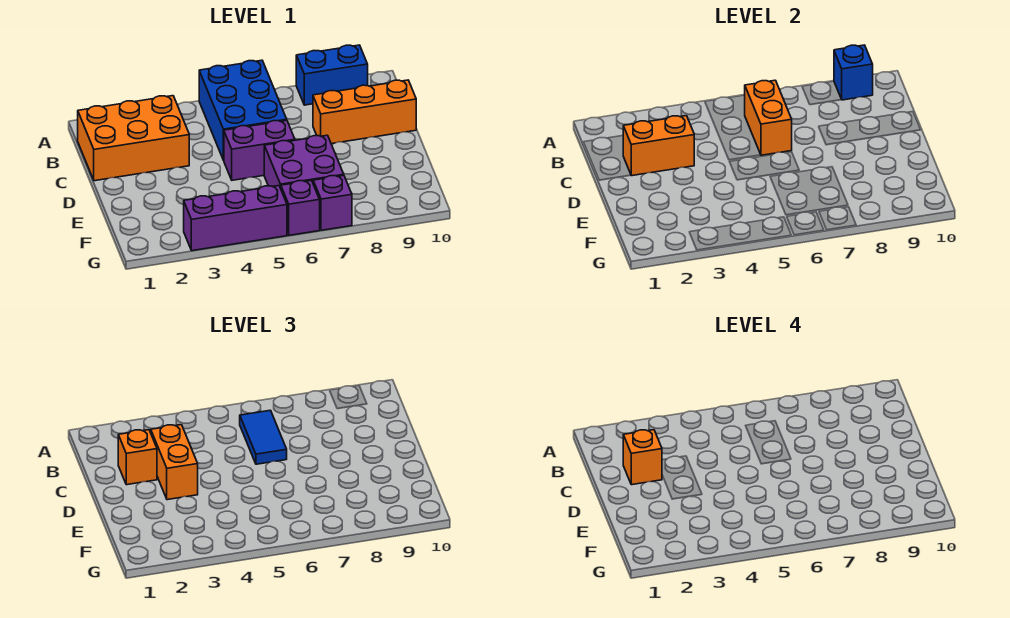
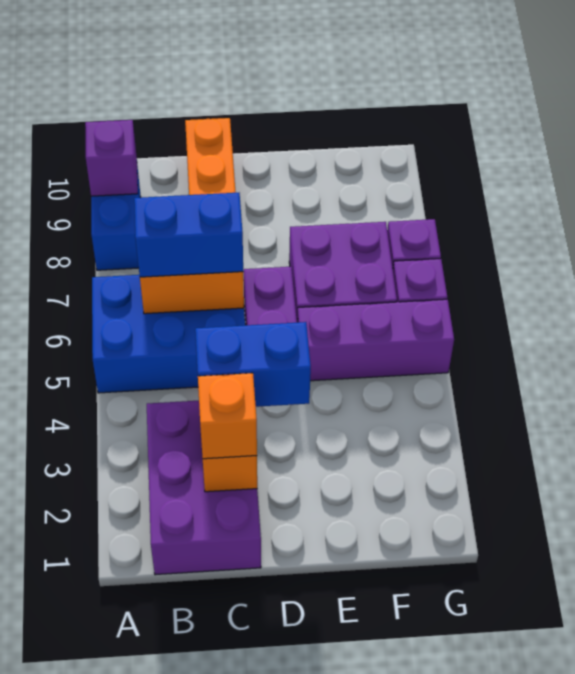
blue brick A9 level 2 -> purple brick A9 level 2
orange brick B1:C3 level 1 -> purple brick B1:C3 level 1
blue tile B6:C6 level 3 -> blue brick B6:C6 level 3
orange brick C2 level 4 -> none
orange brick C3:D3 level 3 -> blue brick C3:D3 level 3
purple brick G3:G5 level 1 -> purple brick E5:G5 level 1

